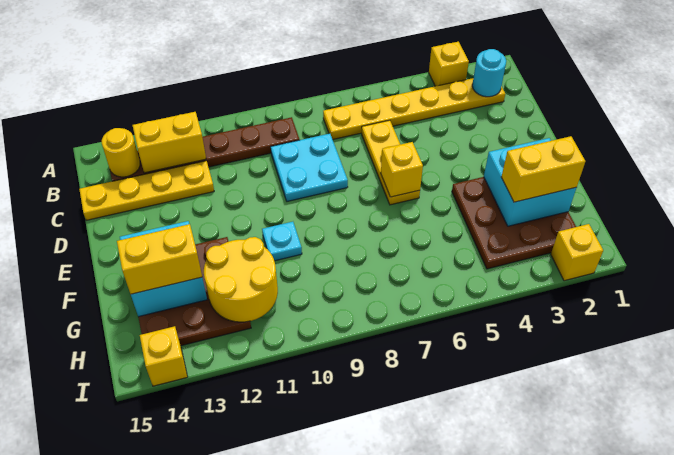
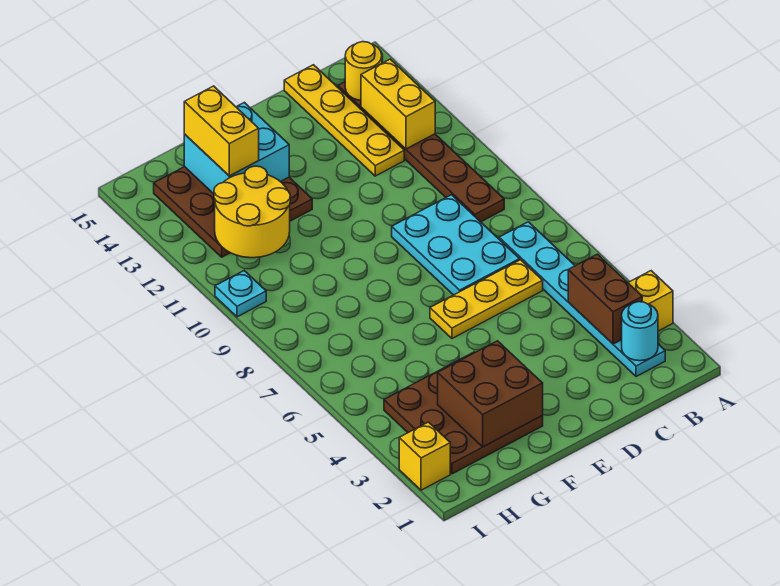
yellow plate B2:B7 level 1 -> cyan plate B2:B7 level 1
none -> brown brick B3:B4 level 2
cyan plate C8:D9 level 1 -> cyan plate C7:D9 level 1
yellow brick E6 level 2 -> none
cyan brick F2:G3 level 2 -> brown brick F2:G3 level 2
cyan plate F10 level 1 -> cyan plate I10 level 1
yellow brick G2:G3 level 3 -> none
yellow brick I14 level 1 -> none

